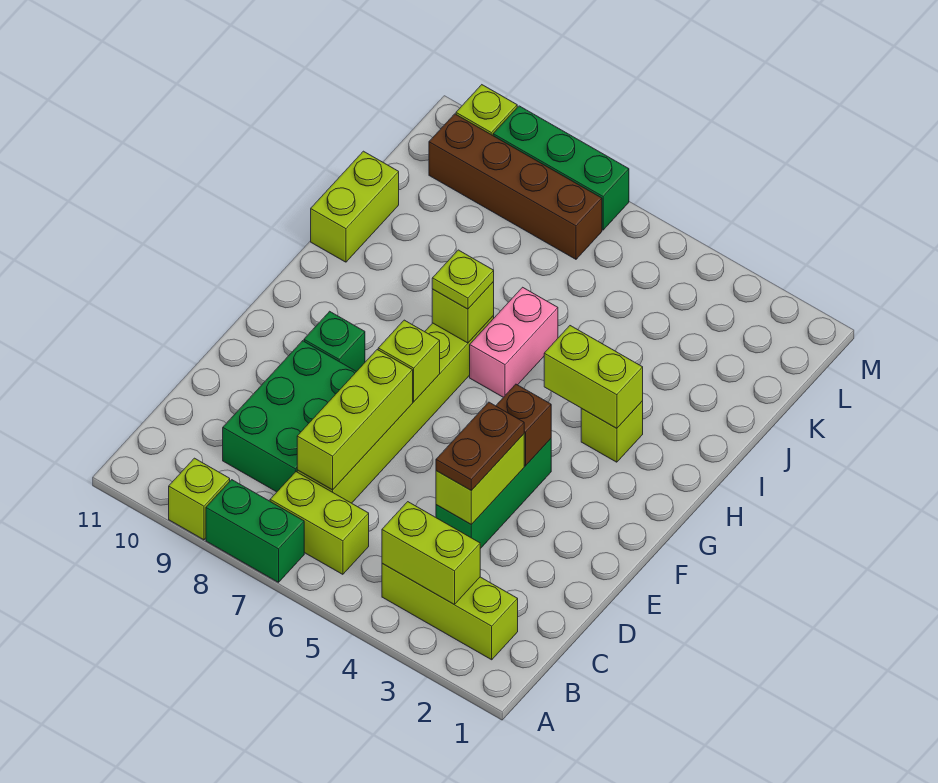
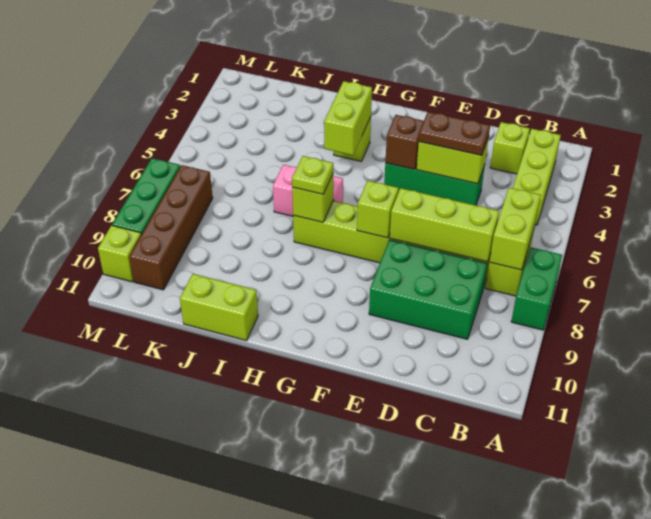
lime brick A9 level 1 -> lime brick C2 level 1
lime brick B3:B4 level 2 -> lime brick B6:B7 level 2
green brick F9 level 1 -> none

